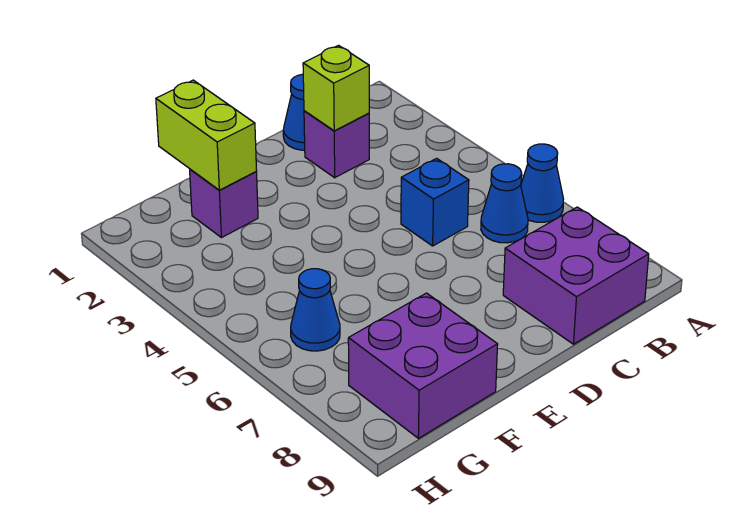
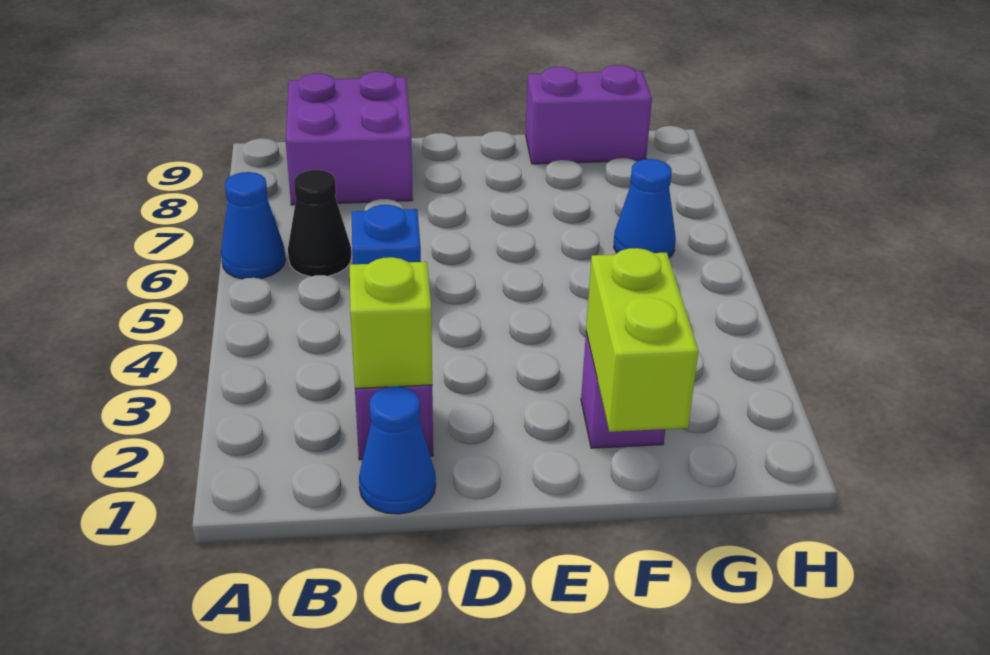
blue cone B6 level 1 -> black cone B6 level 1
purple brick F8:G9 level 1 -> purple brick F9:G9 level 1

